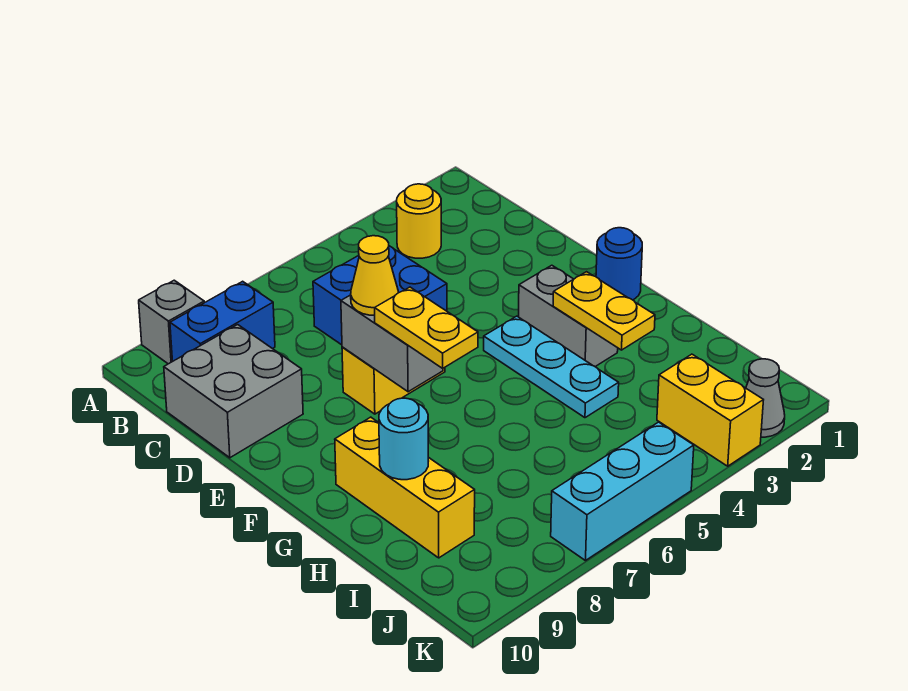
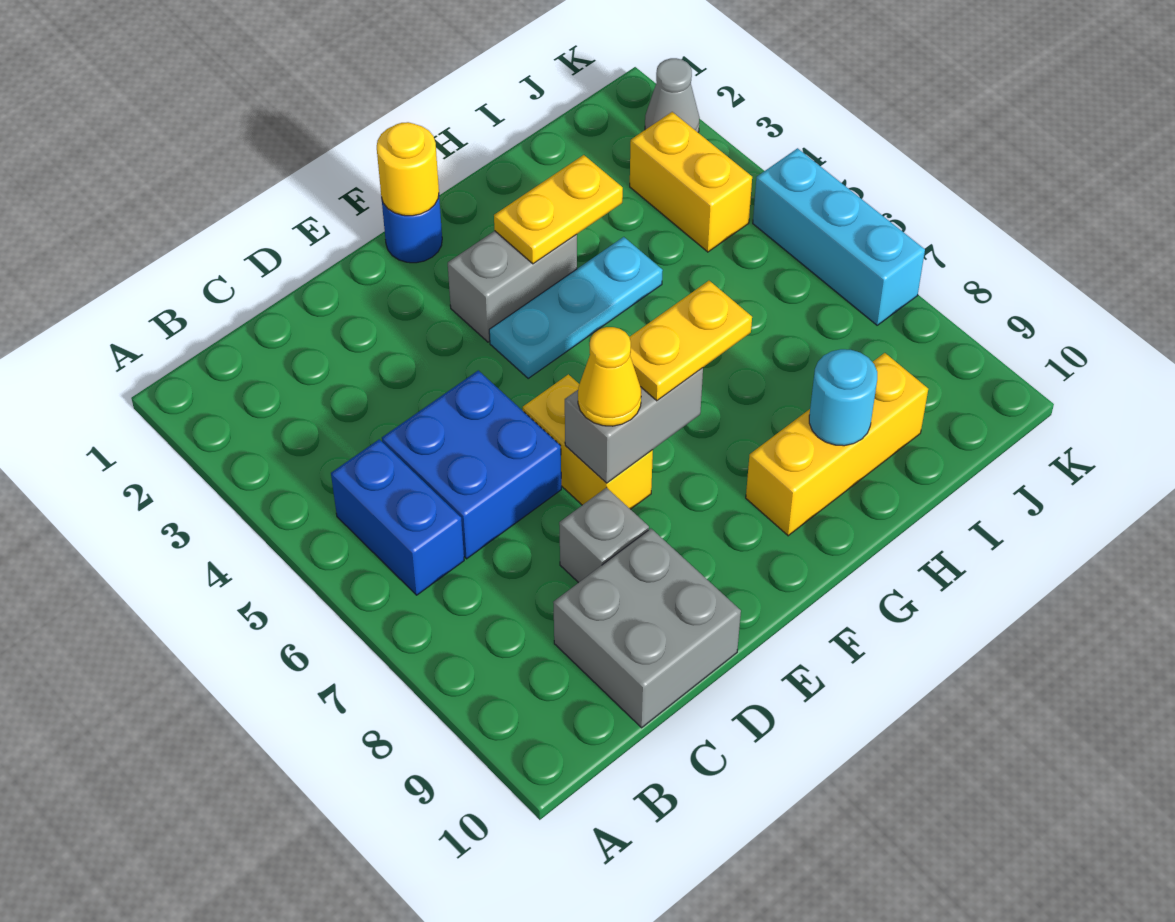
grey brick A9 level 1 -> grey brick D8 level 1
yellow round brick B3 level 1 -> yellow round brick F1 level 2
blue brick B8:B9 level 1 -> blue brick B5:B6 level 1
yellow brick J3:K3 level 1 -> yellow brick J3:J4 level 1

